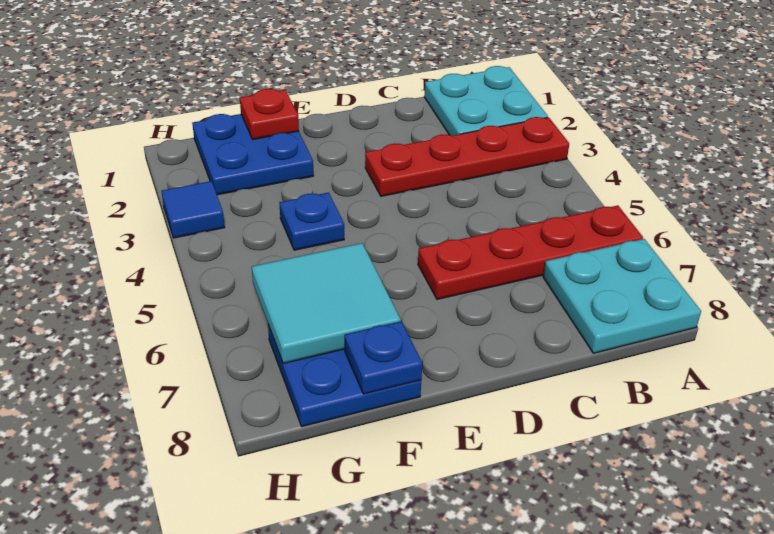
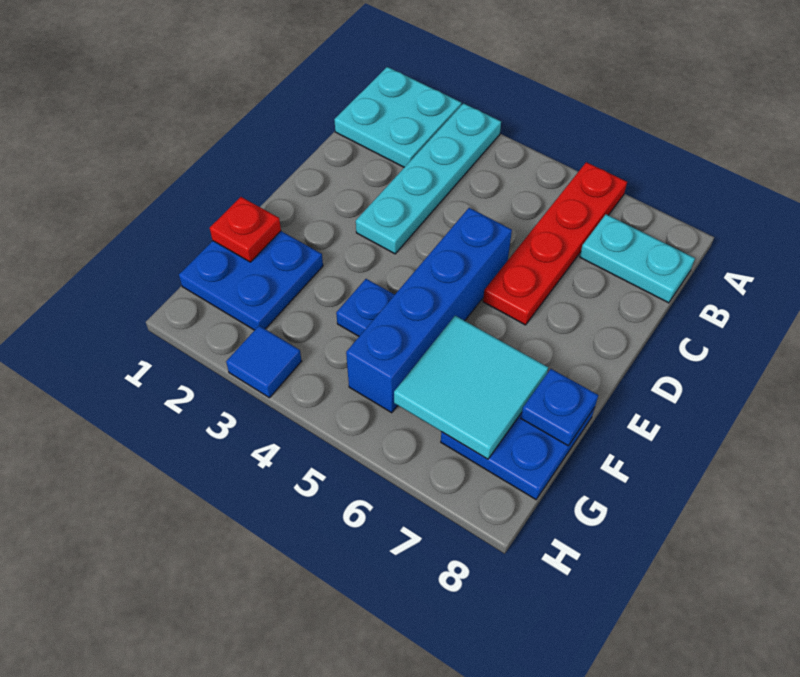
red plate A3:D3 level 1 -> cyan plate A3:D3 level 1
cyan plate A7:B8 level 1 -> cyan plate B7:B8 level 1
none -> blue brick D5:G5 level 1

